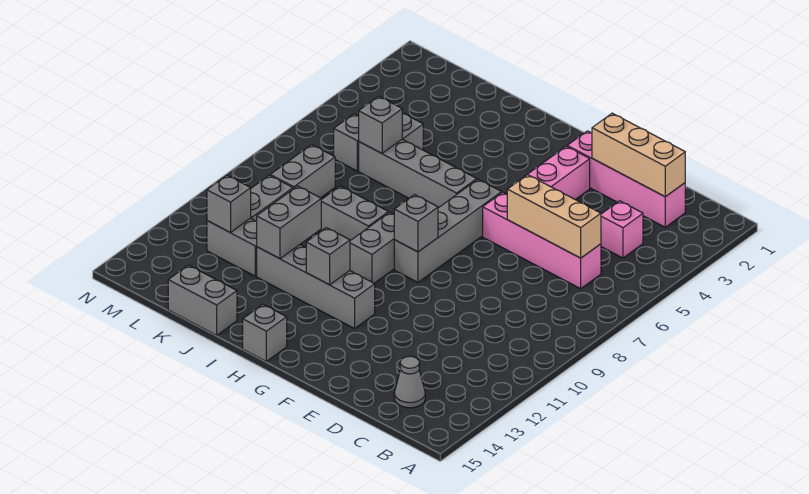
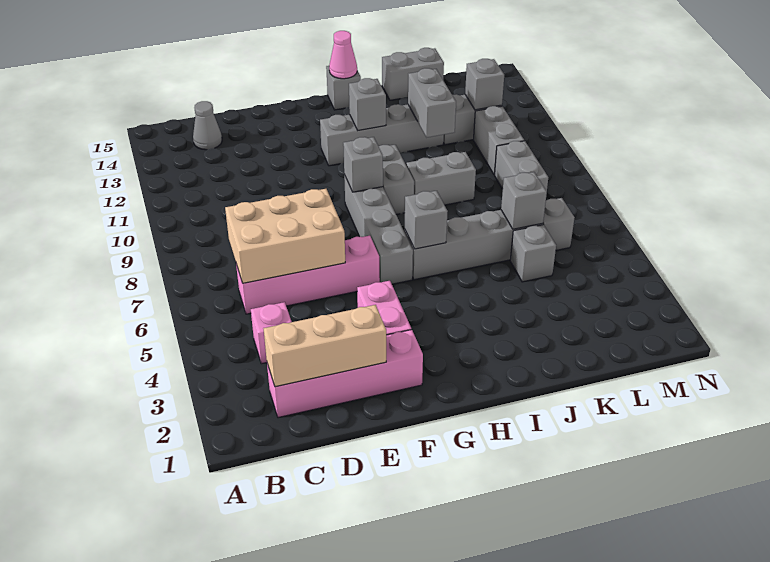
tan brick C6:E6 level 2 -> tan brick C6:E7 level 2
none -> grey brick H6 level 2
none -> pink cone H15 level 2

